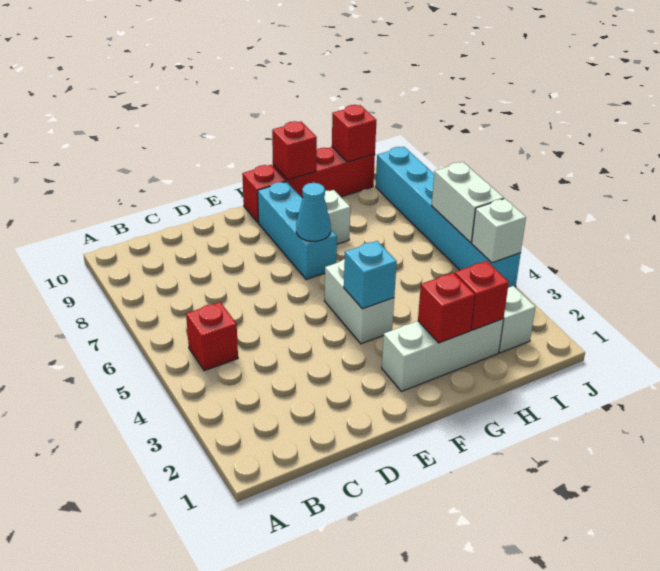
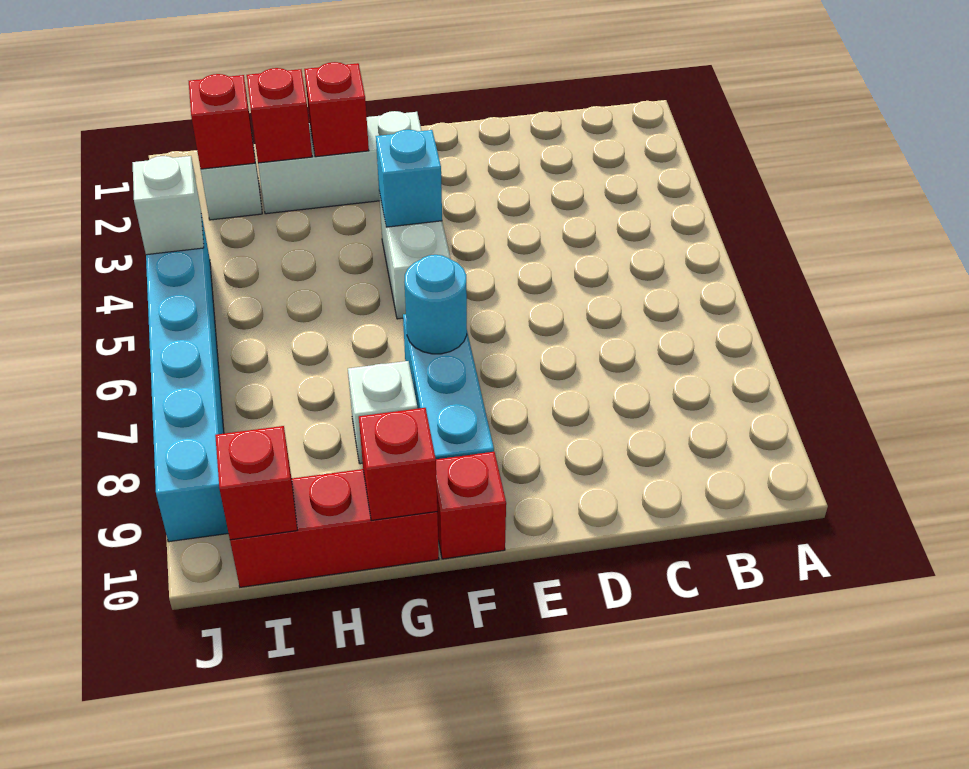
red brick B5 level 1 -> red brick I2 level 2
cyan cone F7 level 2 -> cyan round brick F7 level 2
white brick J5:J6 level 2 -> none

